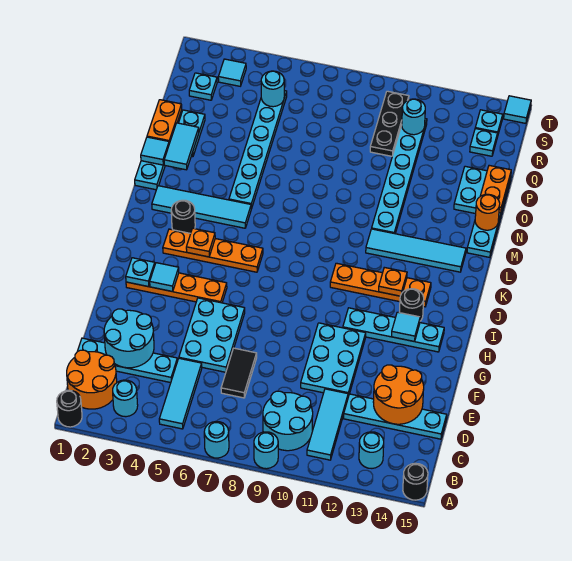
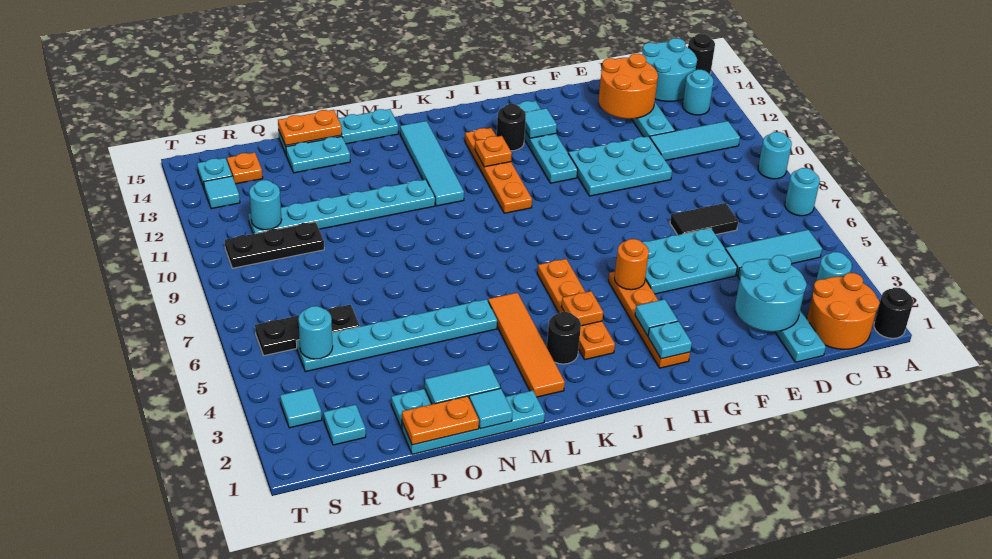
cyan round brick B9:C10 level 1 -> cyan round brick B14:C15 level 1
cyan tile L2:L5 level 1 -> orange tile L2:L5 level 1
orange round brick N15 level 2 -> orange round brick H5 level 2
none -> black plate Q6:S6 level 1
cyan plate R14 level 1 -> orange plate R14 level 1
cyan tile T15 level 1 -> cyan tile S13 level 1

